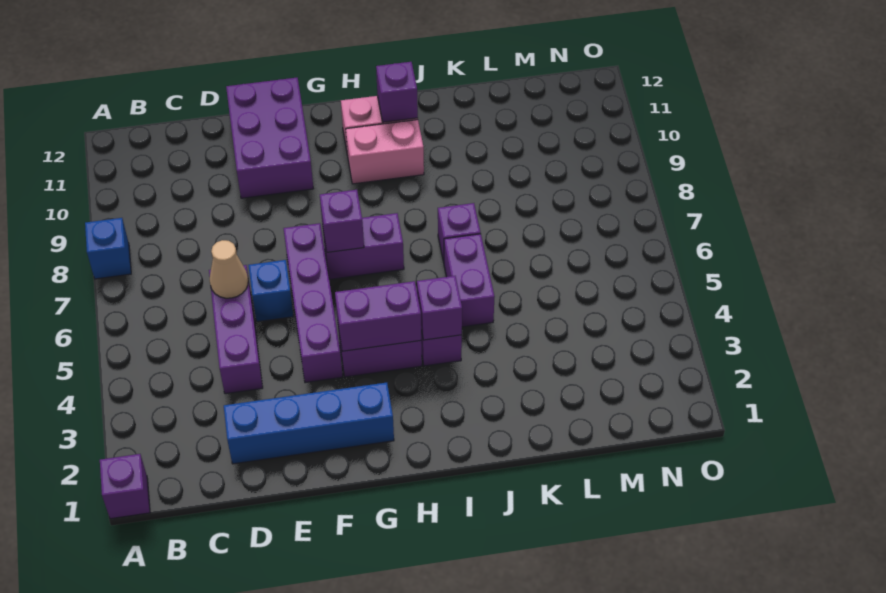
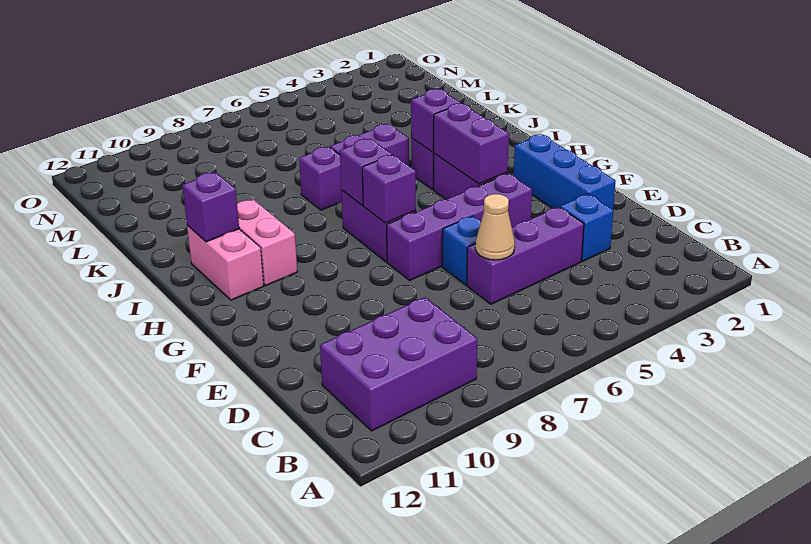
purple brick A1 level 1 -> purple brick H7 level 2
blue brick A8 level 1 -> blue brick D3 level 1
blue brick D2:G2 level 1 -> blue brick E2:G2 level 1
purple brick E10:F12 level 1 -> purple brick B9:C11 level 1

